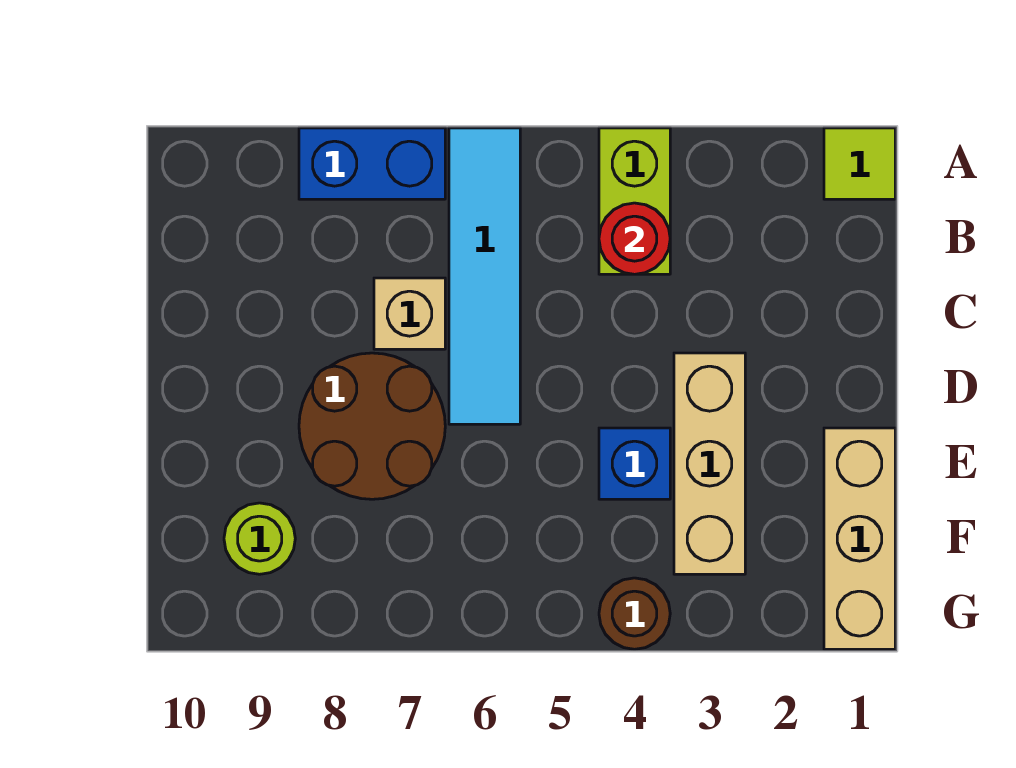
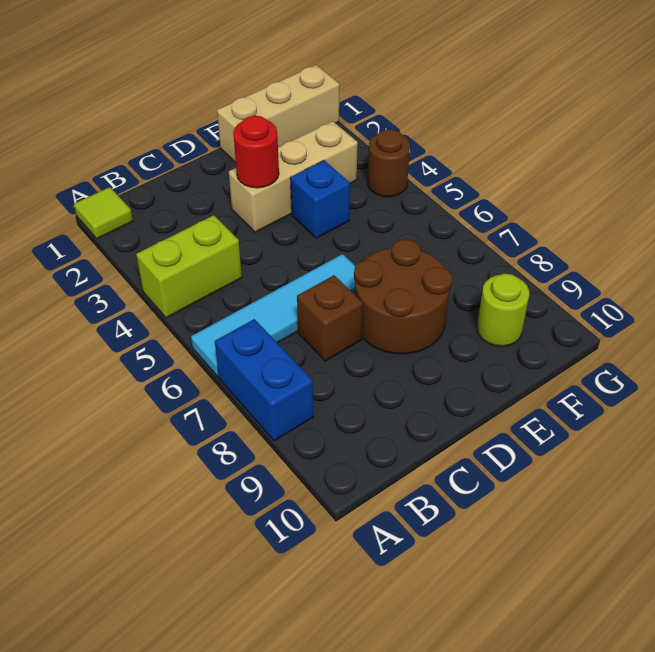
red round brick B4 level 2 -> red round brick D3 level 2
tan brick C7 level 1 -> brown brick C7 level 1

